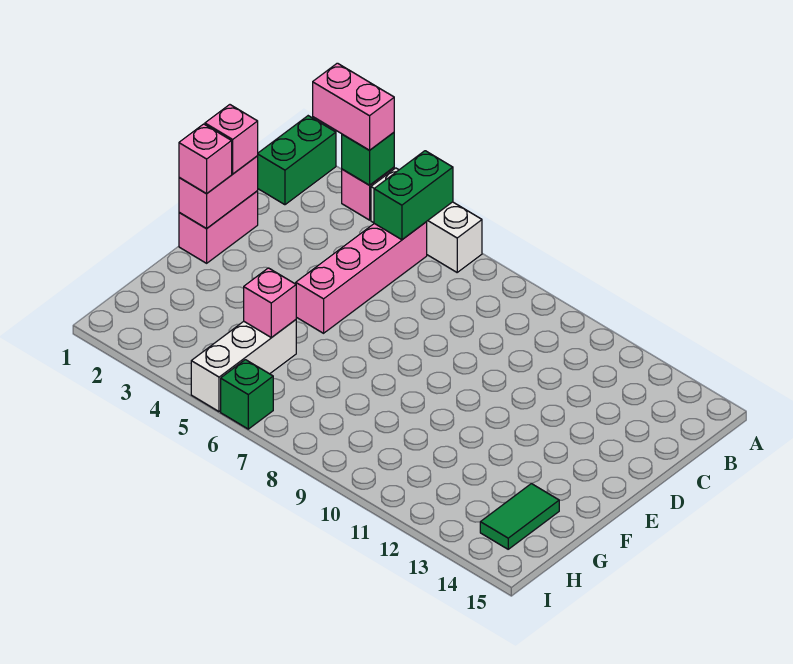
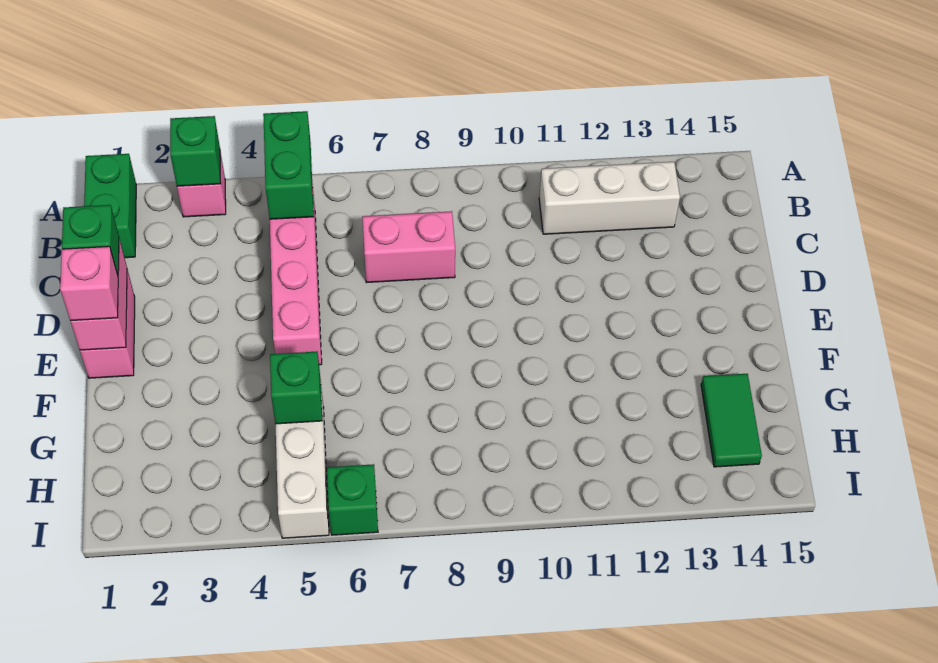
pink brick A2:A3 level 3 -> pink brick C7:C8 level 1
white brick A4:A6 level 1 -> white brick B11:B13 level 1
pink brick D1 level 3 -> green brick D1 level 3
pink brick G5 level 2 -> green brick G5 level 2

